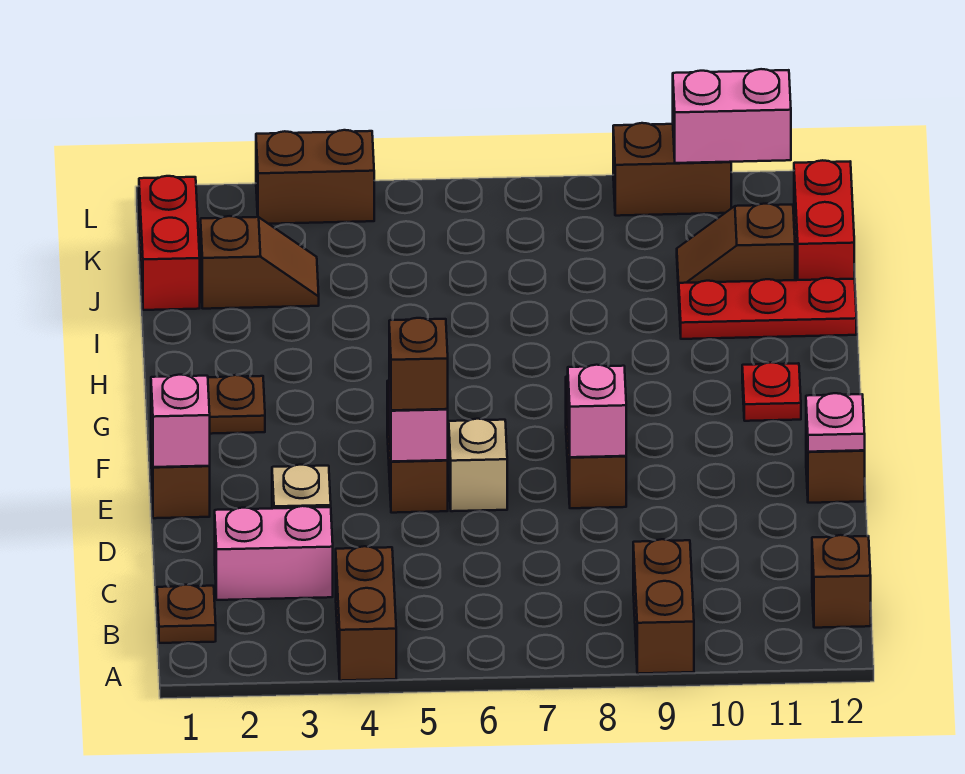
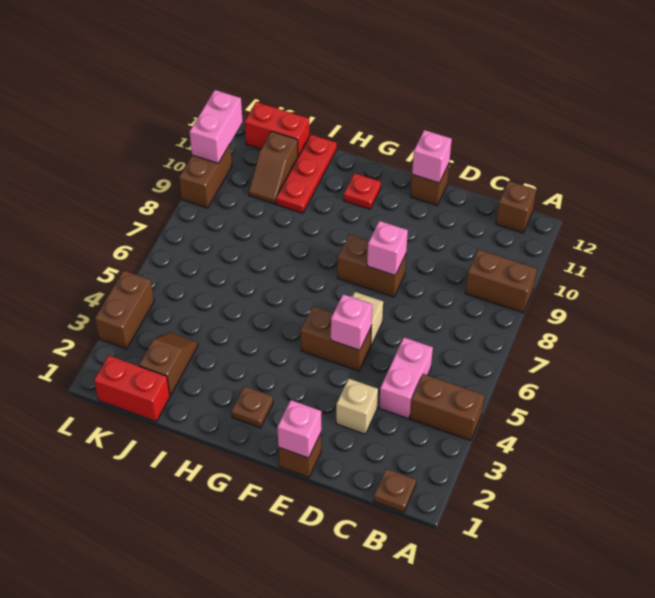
pink brick C2:C3 level 1 -> pink brick C4:C5 level 1
brown brick E5 level 3 -> none
pink plate E12 level 2 -> pink brick E12 level 2

